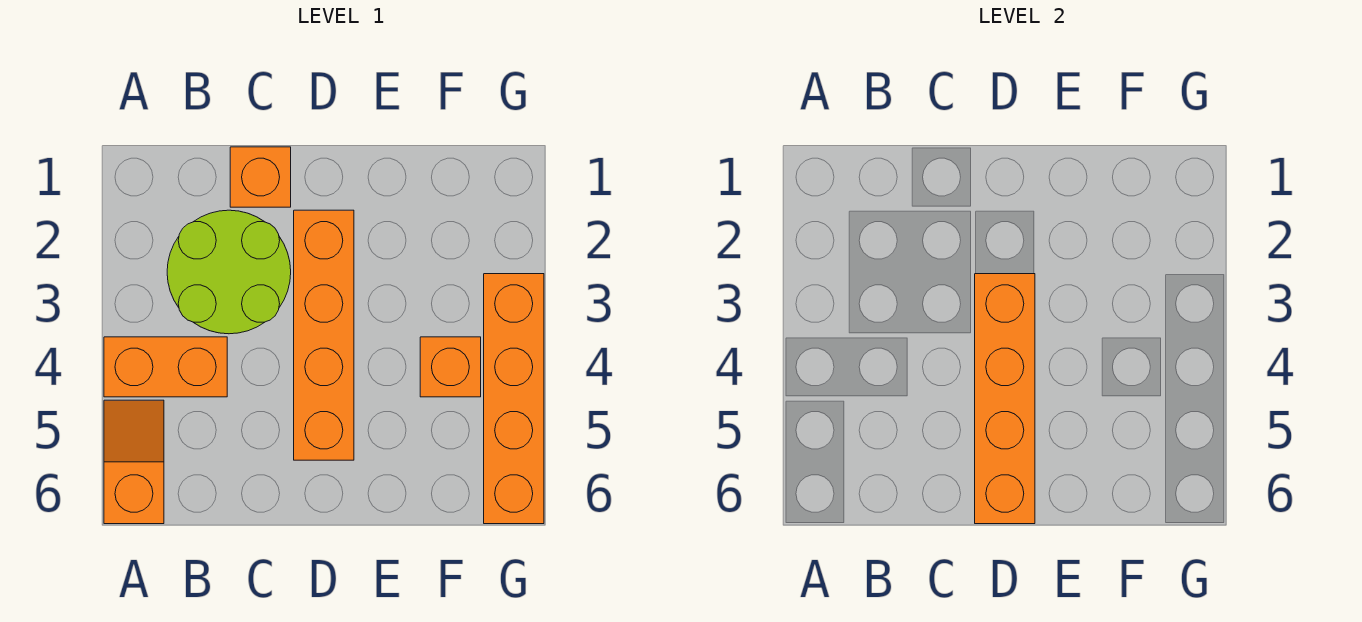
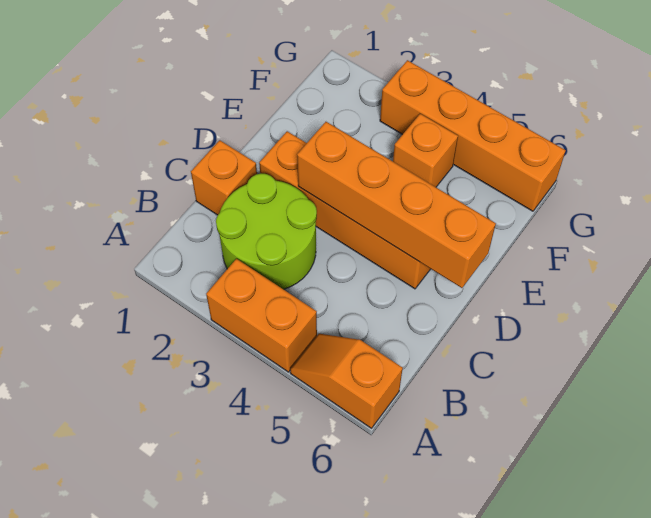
orange brick A4:B4 level 1 -> orange brick A3:A4 level 1

